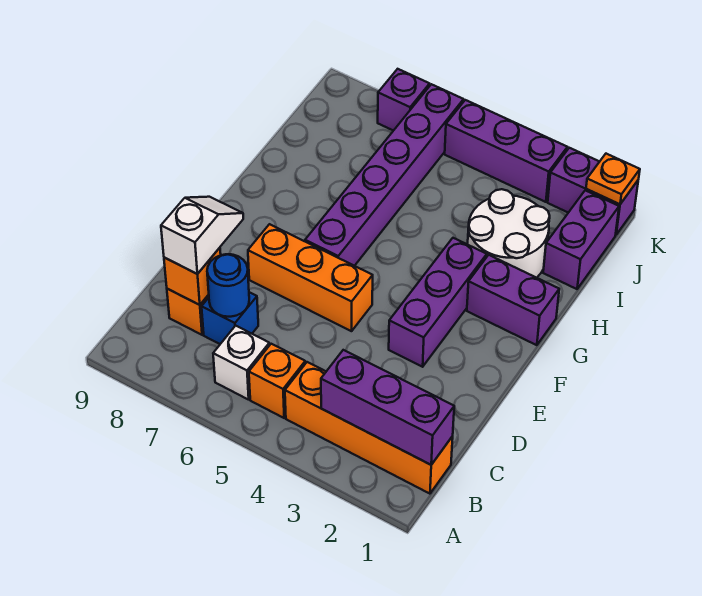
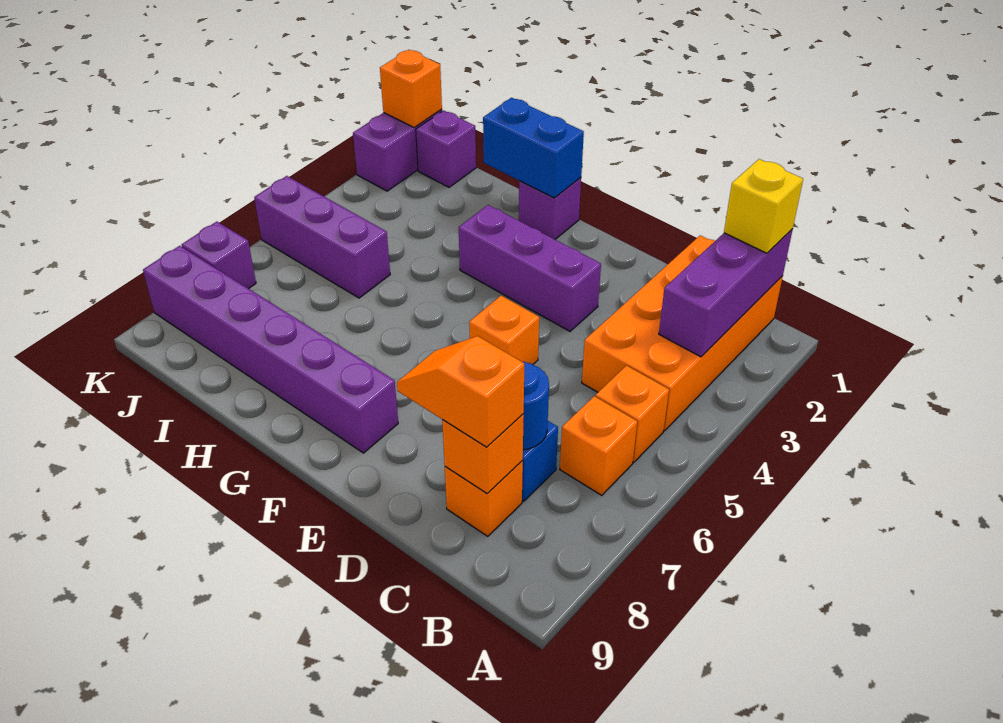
orange brick B1:B4 level 1 -> orange brick B1:C4 level 1
none -> yellow brick B1 level 3
white brick B6 level 1 -> orange brick B6 level 1
white slope C8:D8 level 3 top C -> orange slope C8:D8 level 3 top C
orange brick E5:E7 level 1 -> orange brick E5 level 1
purple brick F6:K6 level 1 -> purple brick F8:K8 level 1
purple brick G1:G2 level 1 -> purple brick G1 level 1
none -> blue brick G1:H1 level 2
white round brick H2:I3 level 1 -> none
purple brick I1:J1 level 1 -> purple brick J1 level 1
orange plate K1 level 2 -> orange brick K1 level 2
purple brick K3:K5 level 1 -> purple brick I5:K5 level 1

